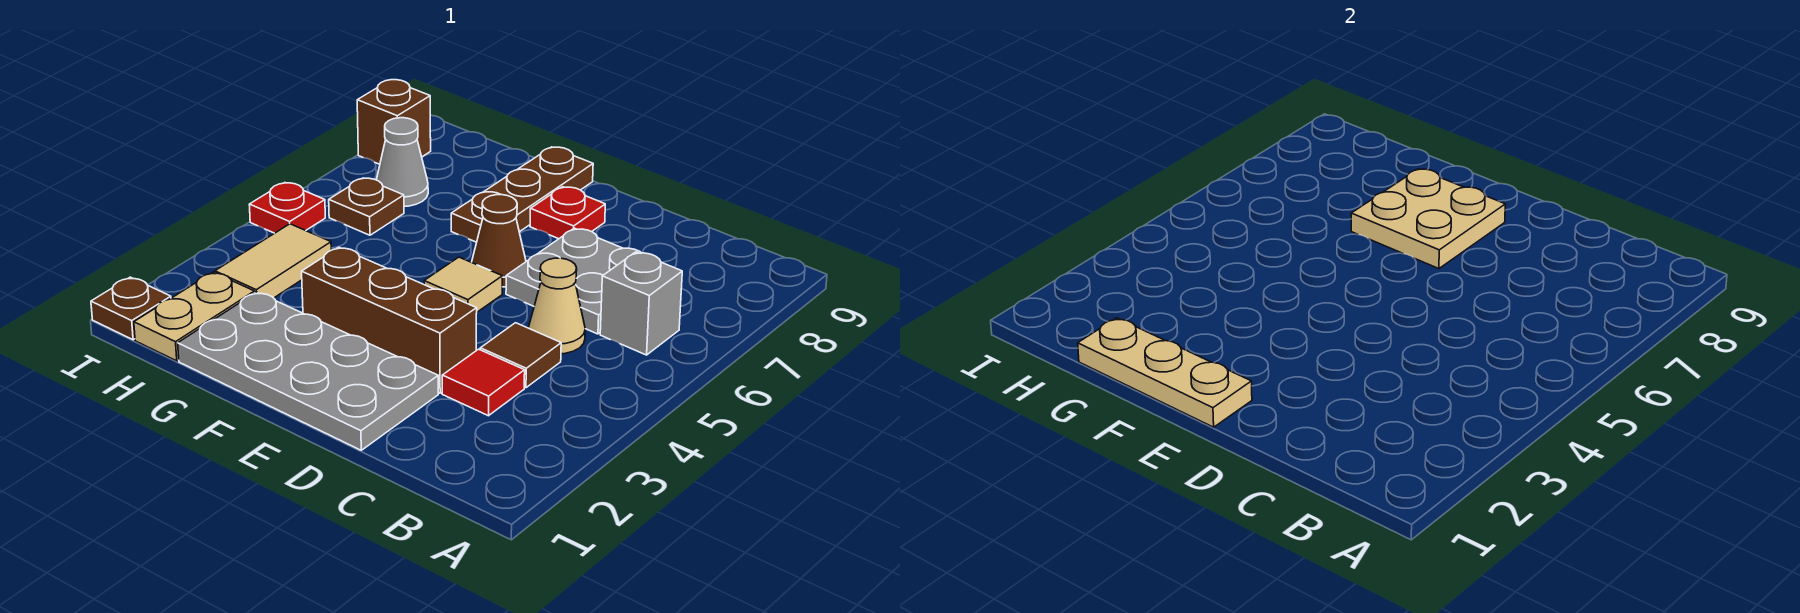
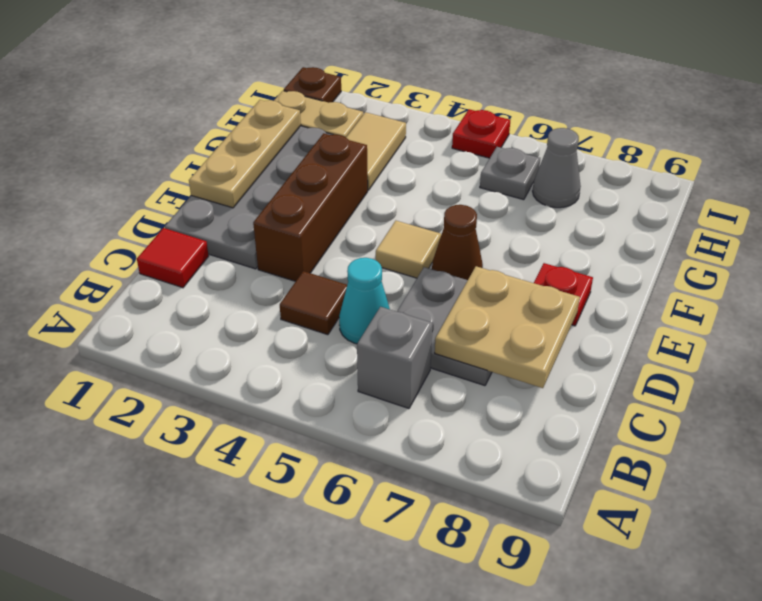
red tile C3 level 1 -> red tile C1 level 1
tan cone C5 level 1 -> cyan cone C5 level 1
tan plate E7:F8 level 2 -> tan plate C7:D8 level 2
brown plate F7:F9 level 1 -> none
tan tile H3:H4 level 1 -> tan tile G3:H3 level 1
brown plate H6 level 1 -> grey plate H6 level 1
brown brick I8 level 1 -> none

